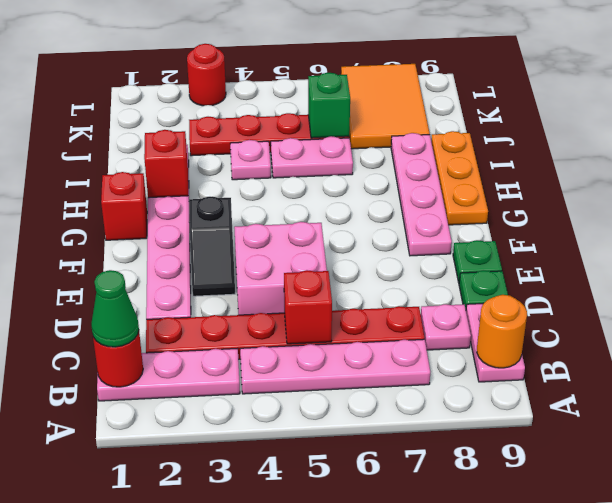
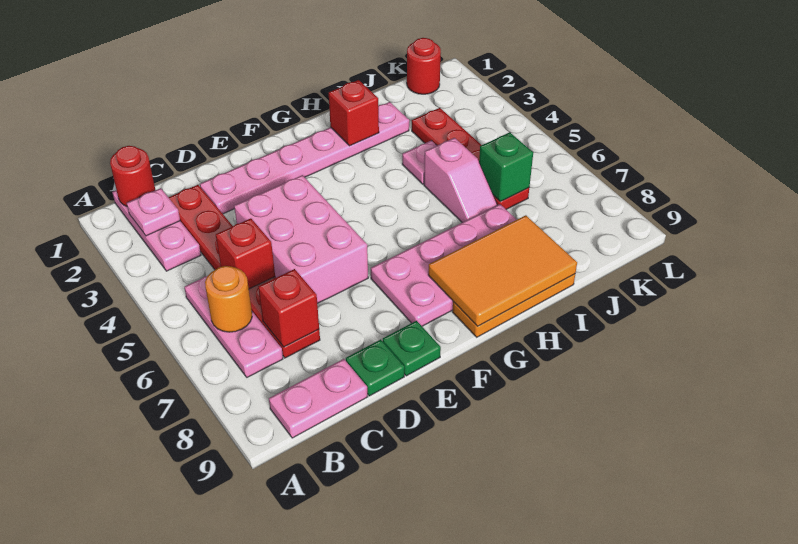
green cone B1 level 3 -> none
pink plate B4:B7 level 1 -> pink plate B5:B7 level 1
orange round brick B9 level 2 -> orange round brick B6 level 2
pink plate C8 level 1 -> pink plate B2 level 2
pink brick D4:E5 level 1 -> pink brick D4:E6 level 1
black slope E3:F3 level 1 top F -> none
pink plate F8:I8 level 1 -> pink plate F7:I8 level 1
red brick G1 level 1 -> red brick C7 level 2
pink plate I5:I6 level 1 -> pink slope I5:I6 level 1 top 5
orange tile J7:L8 level 1 -> orange tile G8:I9 level 2
red round brick L3 level 1 -> red round brick K1 level 1

